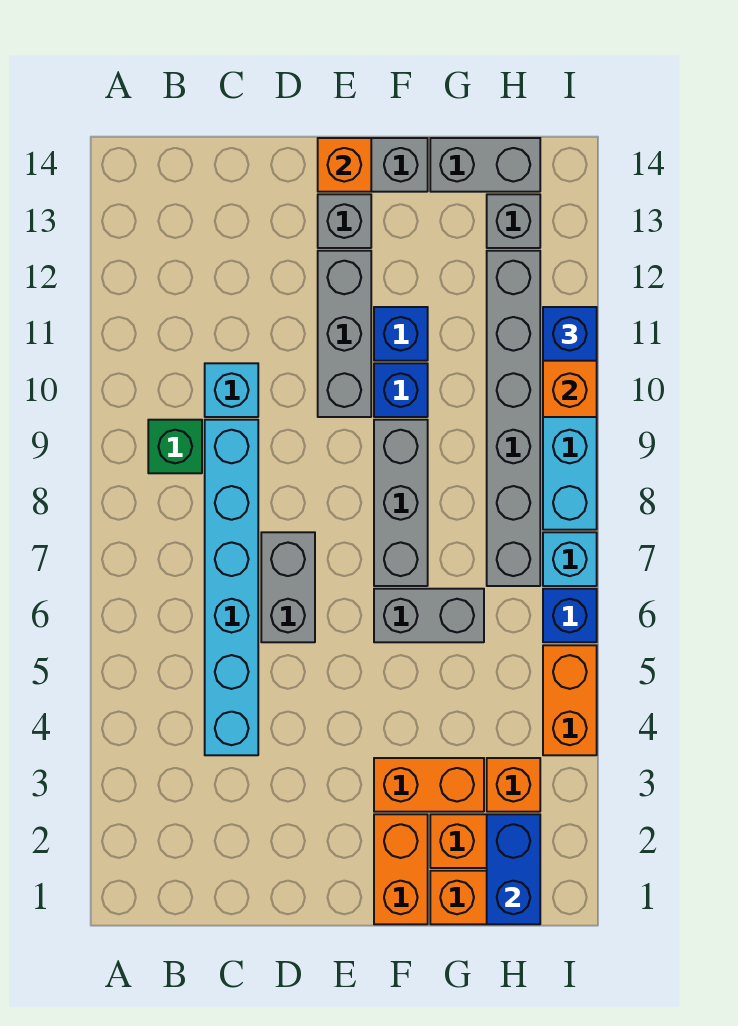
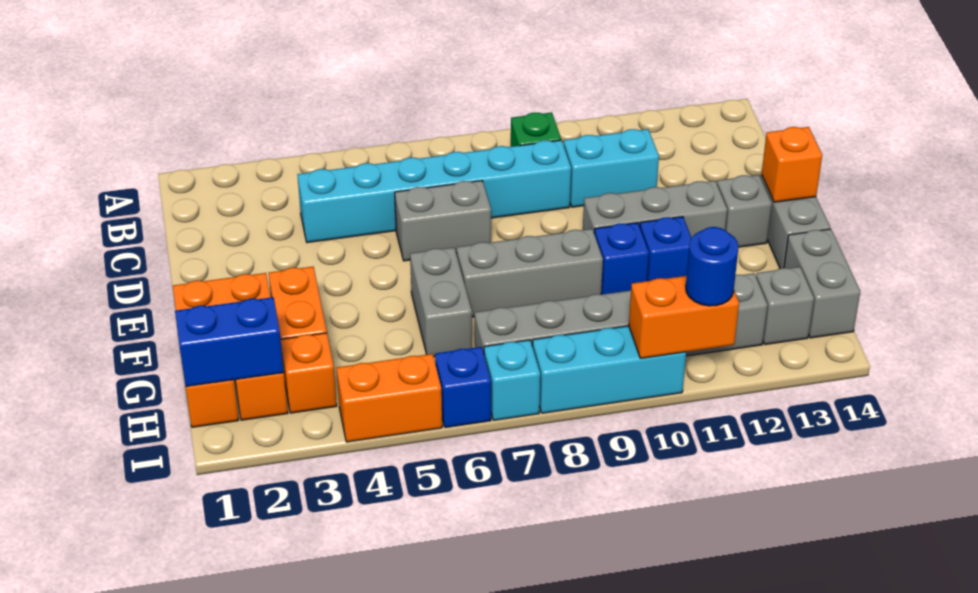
cyan brick C10 level 1 -> cyan brick C10:C11 level 1
blue brick I11 level 3 -> blue round brick I11 level 3

